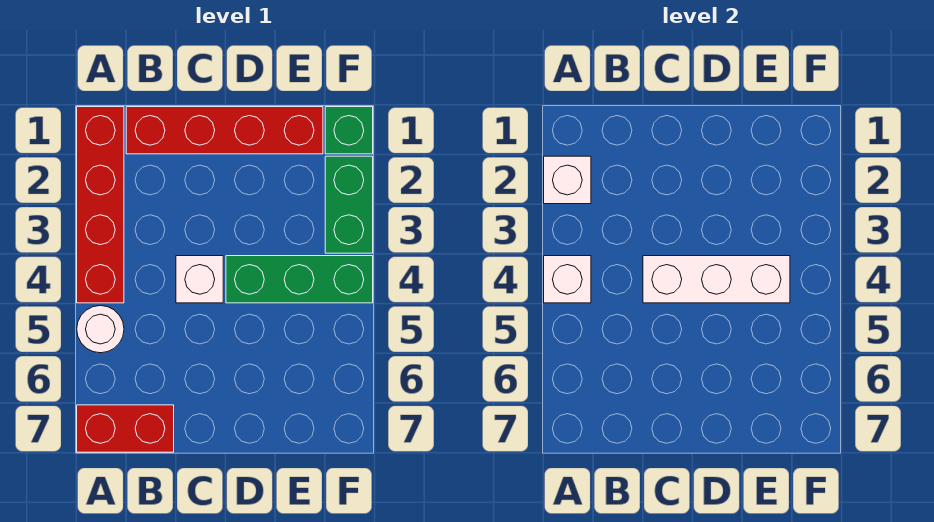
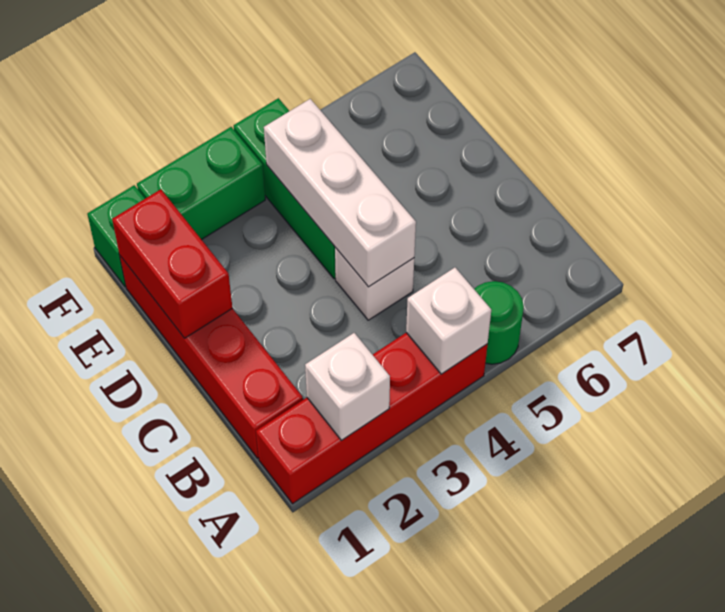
white round brick A5 level 1 -> green round brick A5 level 1
red brick A7:B7 level 1 -> red brick D1:E1 level 2

